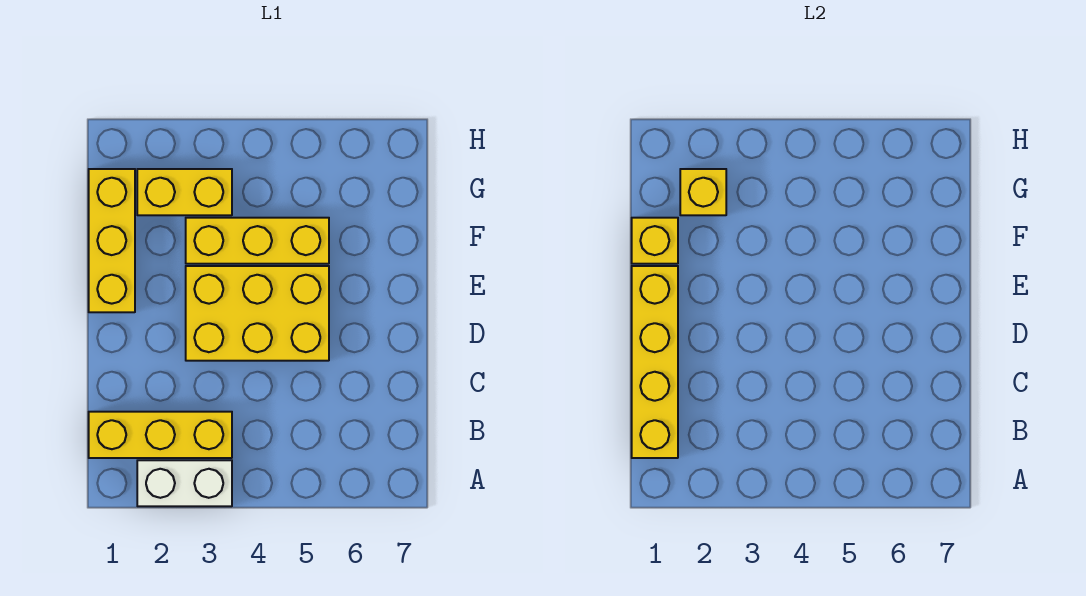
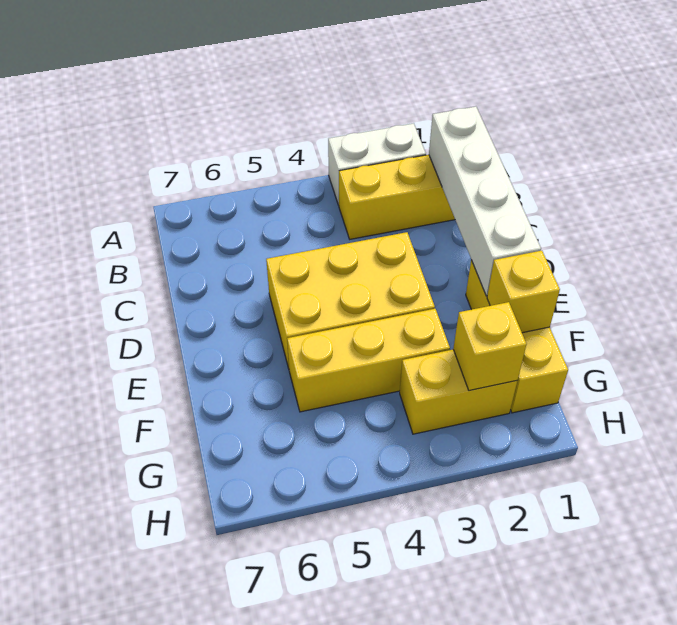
yellow brick B1:E1 level 2 -> white brick B1:E1 level 2

